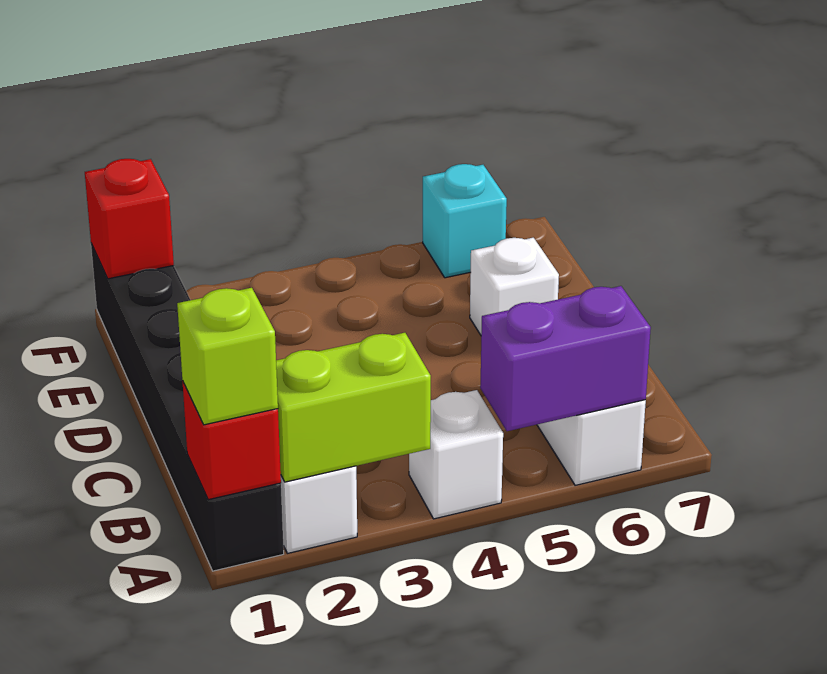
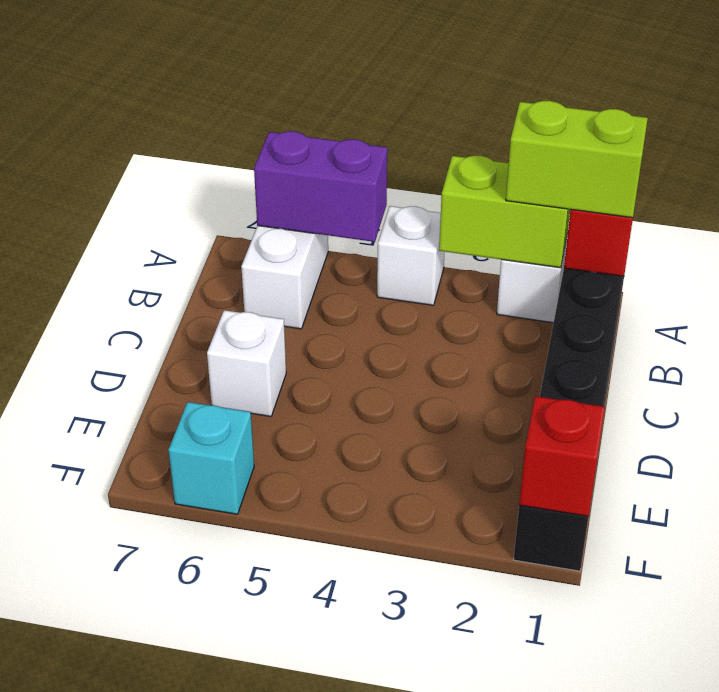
lime brick A1 level 3 -> lime brick A1:A2 level 3

